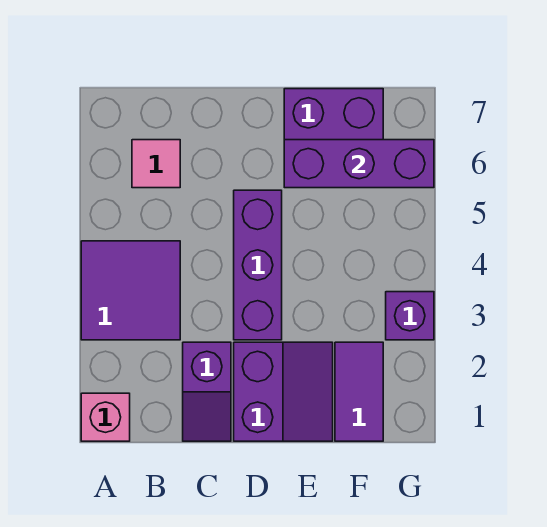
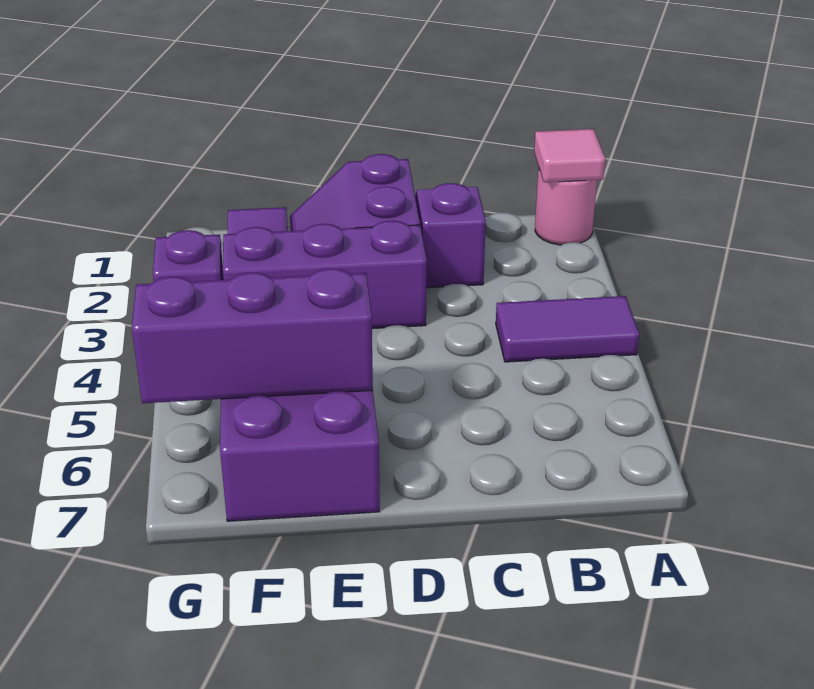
pink brick A1 level 1 -> pink round brick A1 level 1
purple tile A3:B4 level 1 -> purple tile A4:B4 level 1
pink tile B6 level 1 -> pink tile A1 level 2
purple brick D3:D5 level 1 -> purple brick D3:F3 level 1

